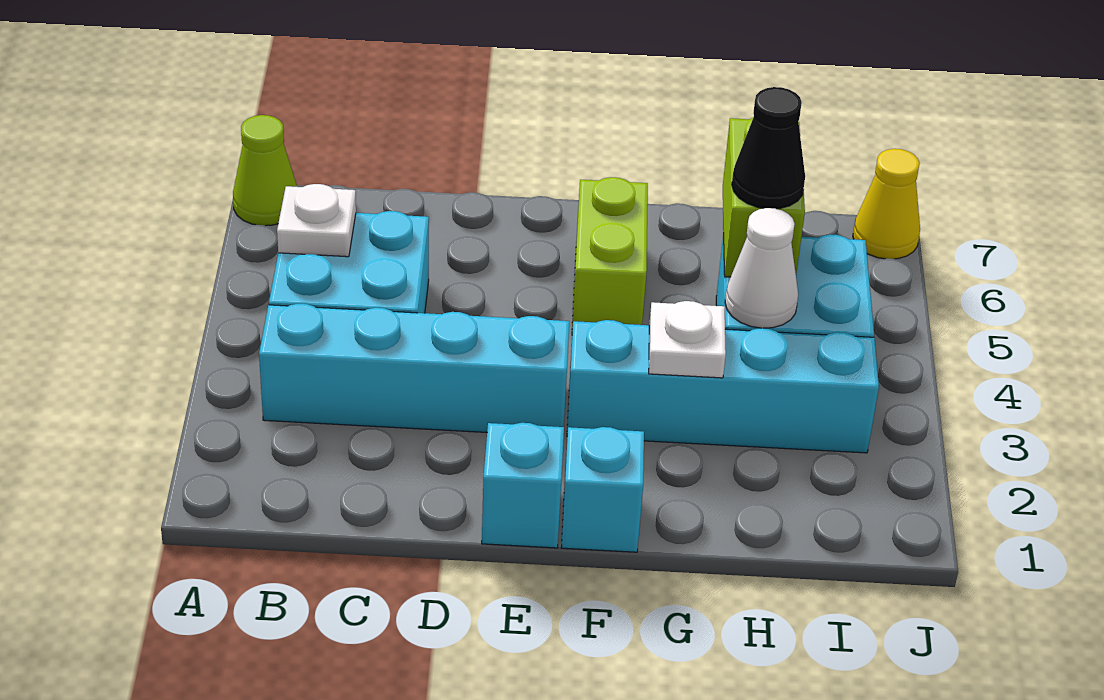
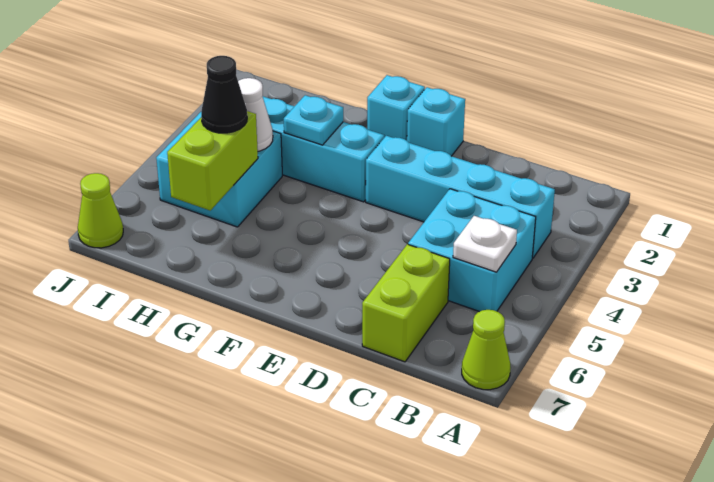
lime brick F5:F6 level 1 -> lime brick C6:C7 level 1
white plate G3 level 2 -> cyan plate G3 level 2
yellow cone J7 level 1 -> lime cone J7 level 1

